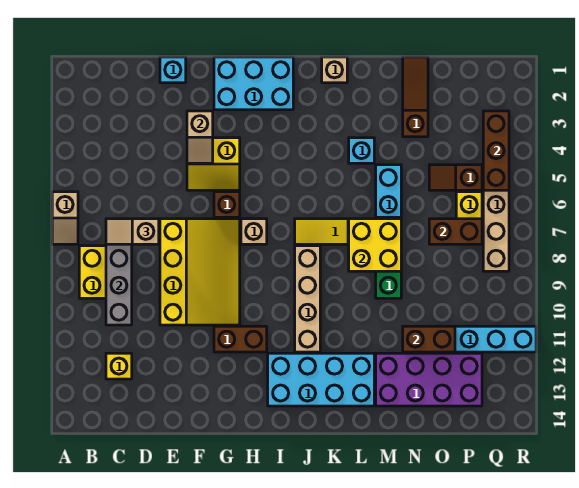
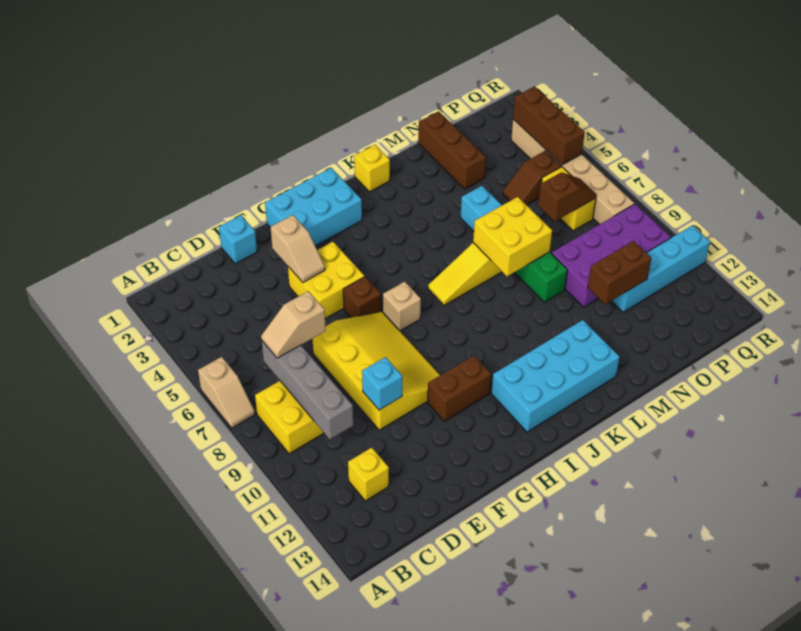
yellow slope F4:G5 level 1 top 4 -> yellow brick F4:G5 level 1
tan brick J8:J11 level 1 -> none
tan brick K1 level 1 -> yellow brick K1 level 1
cyan brick L4 level 1 -> cyan brick E10 level 2
purple brick M12:P13 level 1 -> purple brick N9:Q10 level 1
brown slope N1:N3 level 1 top 3 -> brown brick N1:N3 level 1
brown brick O7:P7 level 2 -> brown slope O7:P7 level 2 top O

